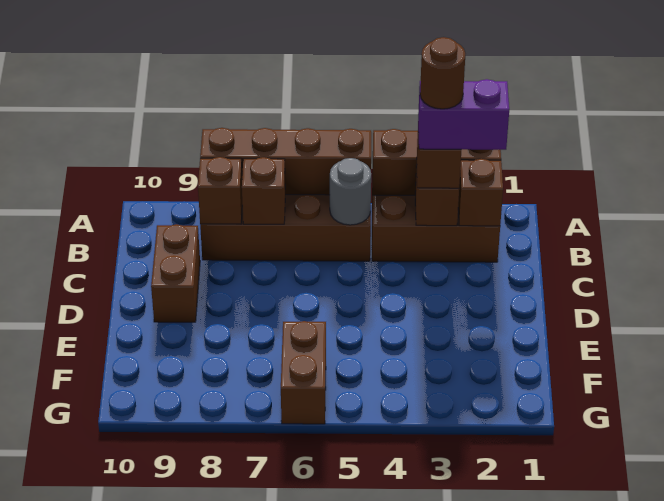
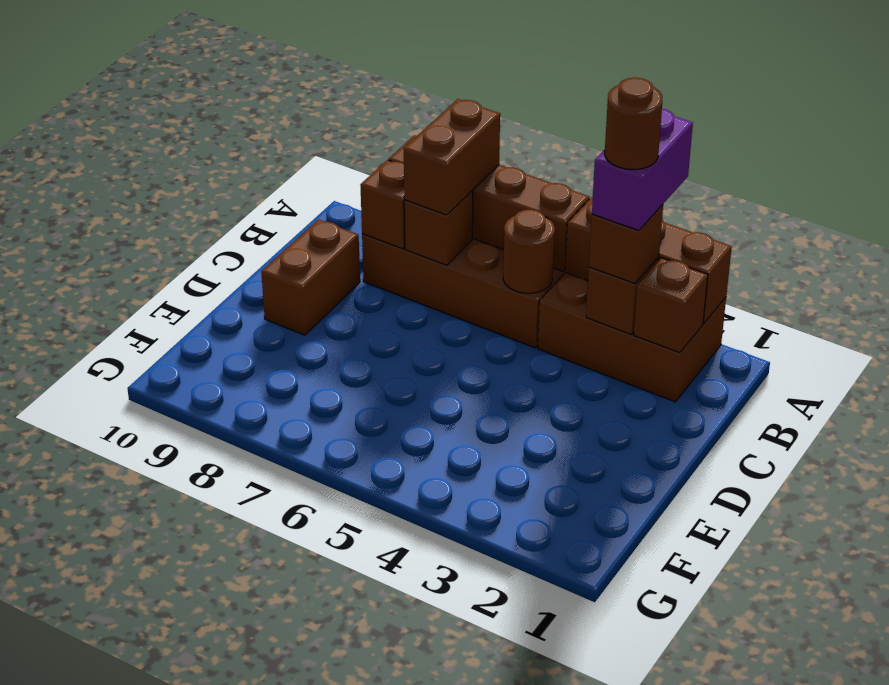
purple brick B2:B3 level 4 -> purple brick A3:B3 level 4
grey round brick B5 level 2 -> brown round brick B5 level 2
brown brick F6:G6 level 1 -> brown brick A7:B7 level 3

